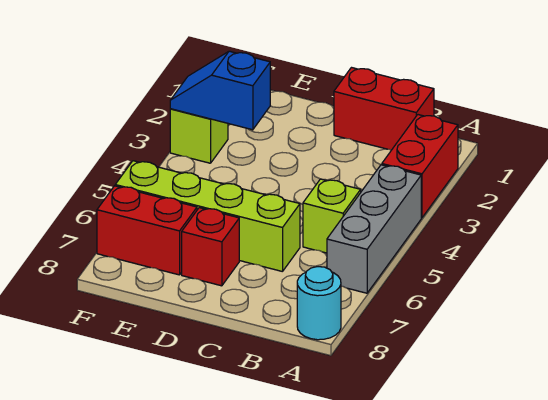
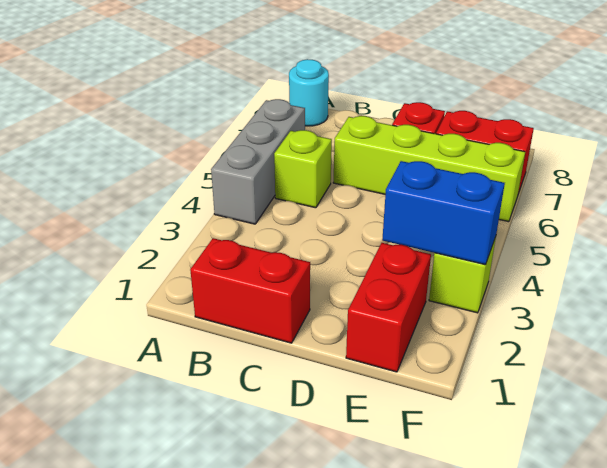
red brick A2:A3 level 1 -> red brick E1:E2 level 1
blue slope E3:F3 level 2 top E -> blue brick E3:F3 level 2

